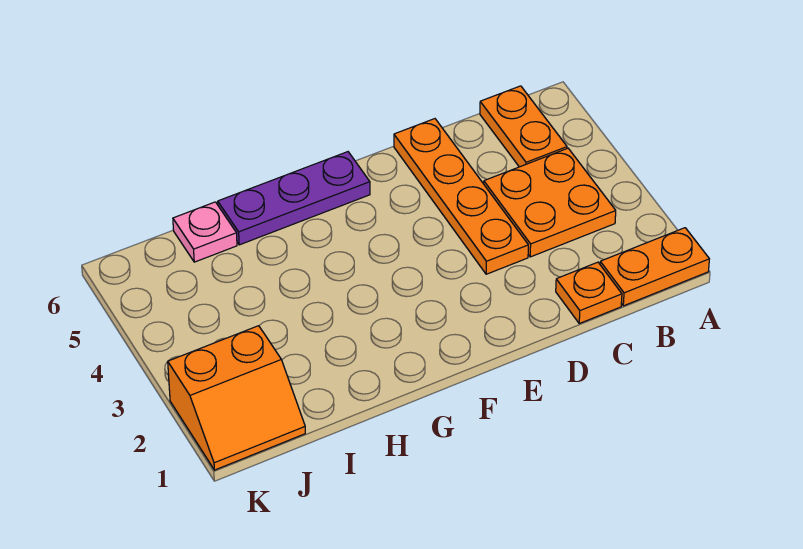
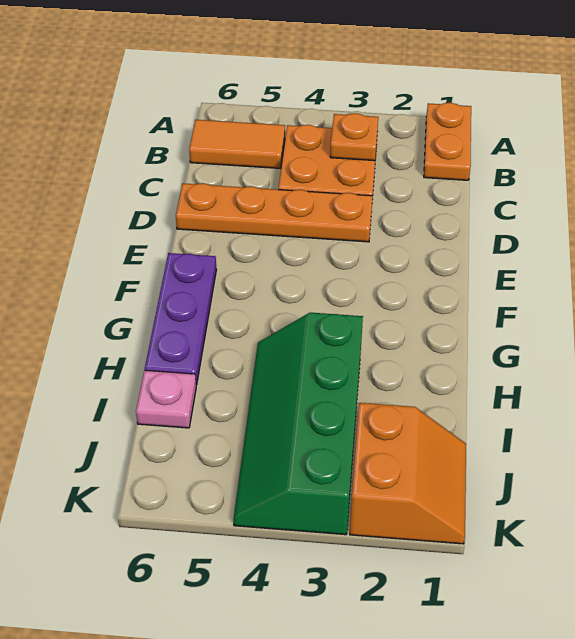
orange plate B5:B6 level 1 -> orange tile B5:B6 level 1
orange plate C1 level 1 -> orange plate B3 level 2
none -> green slope H3:K4 level 1 top 3

